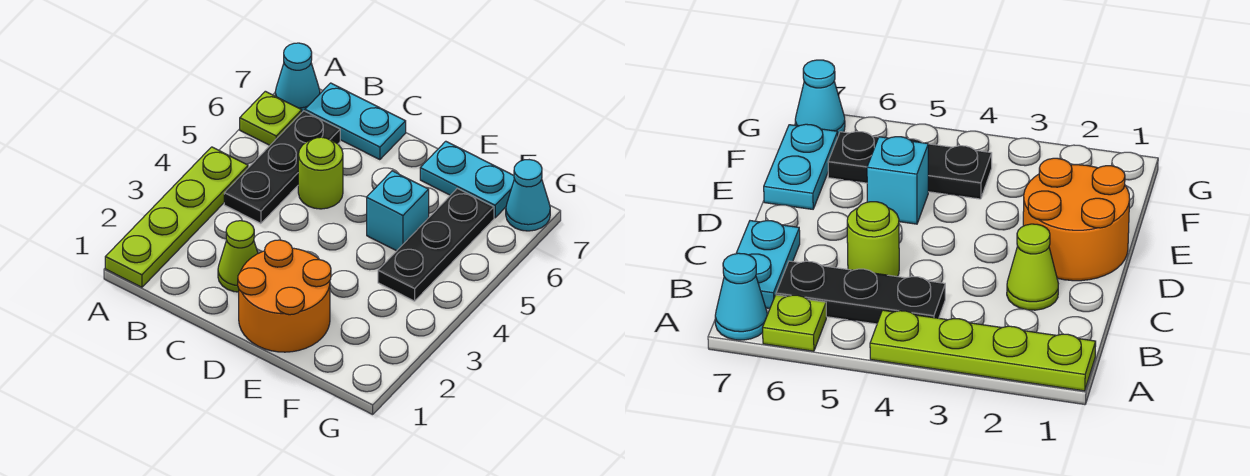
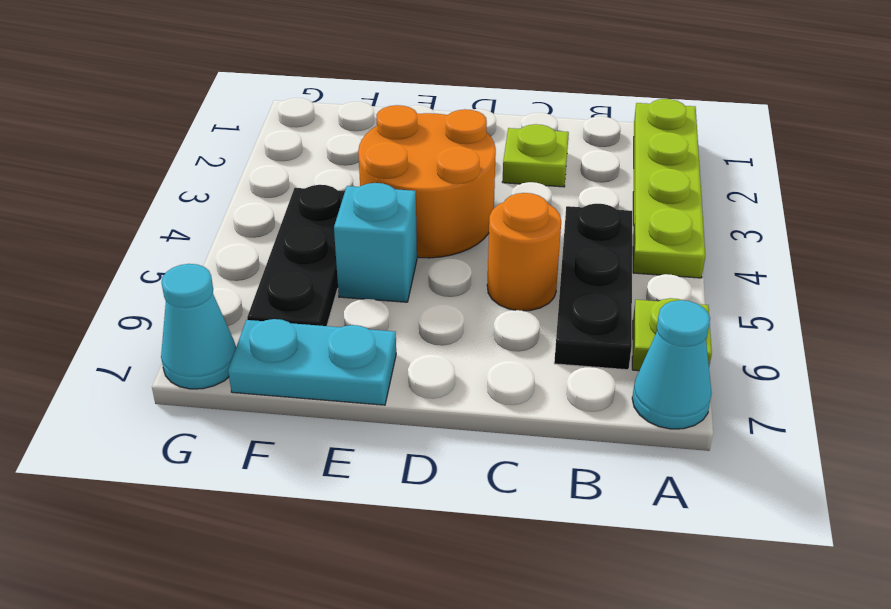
cyan plate B7:C7 level 1 -> none
lime cone C2 level 1 -> lime plate C2 level 1
lime round brick C5 level 1 -> orange round brick C5 level 1
orange round brick D1:E2 level 1 -> orange round brick D3:E4 level 1

